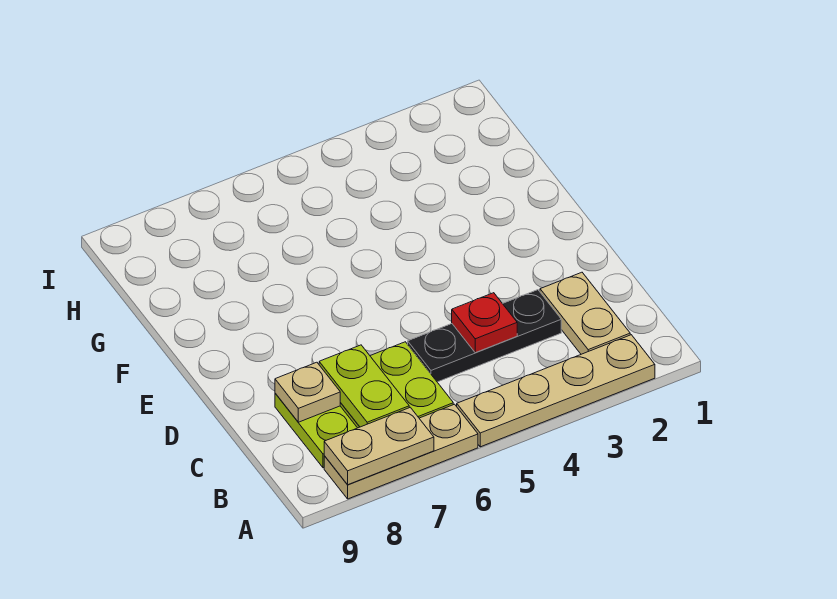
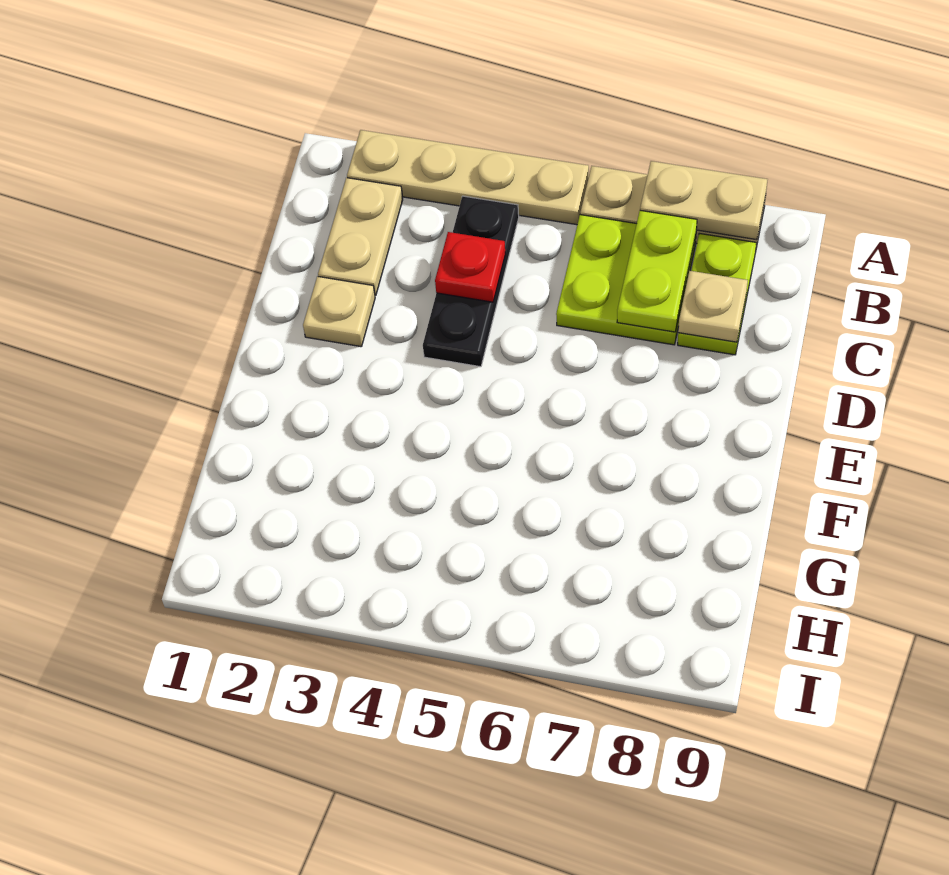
black plate C3:C5 level 1 -> black plate B4:D4 level 1
none -> tan plate D2 level 1

